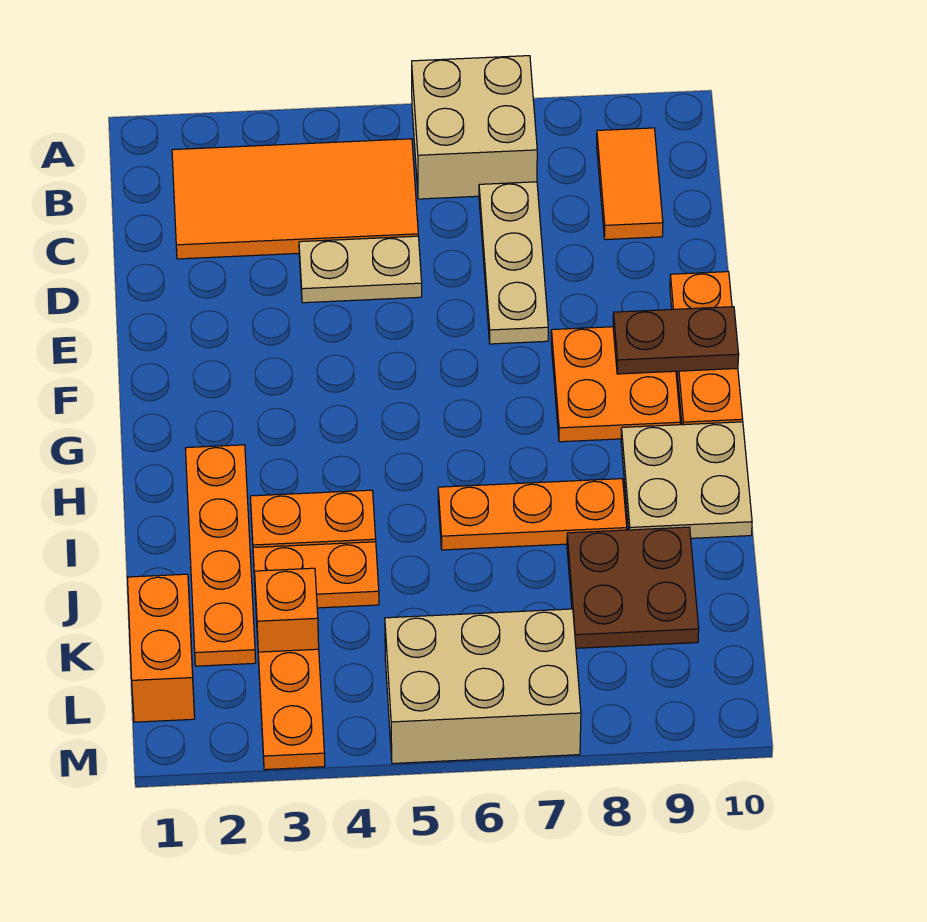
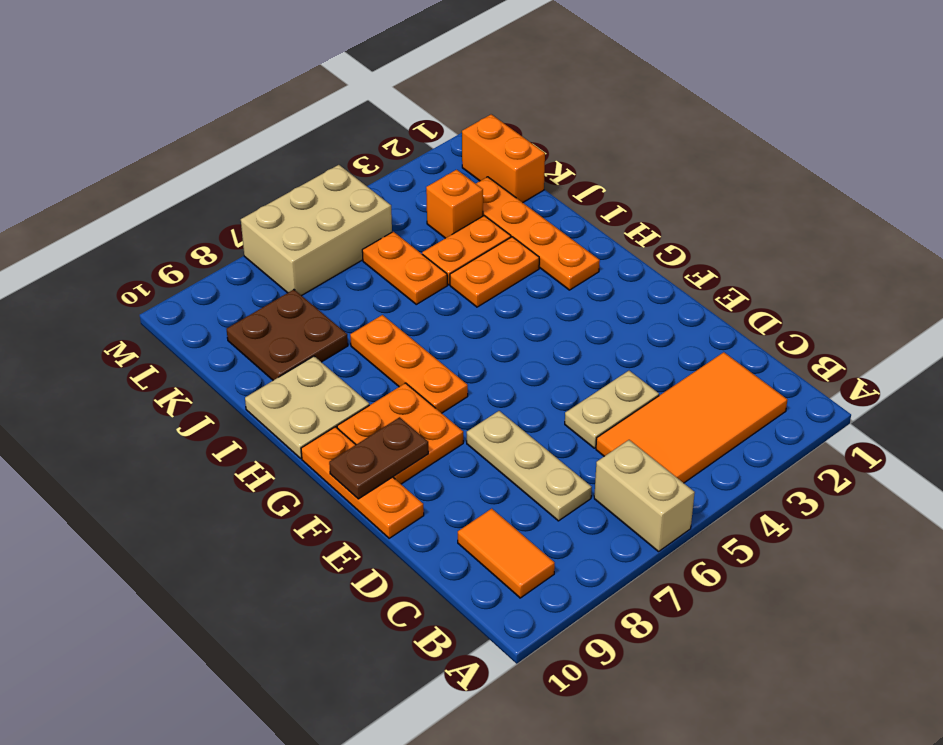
tan brick A6:B7 level 1 -> tan brick A6:B6 level 1
orange plate I6:I8 level 1 -> orange plate G7:I7 level 1
orange plate L3:M3 level 1 -> orange plate J5:K5 level 1

